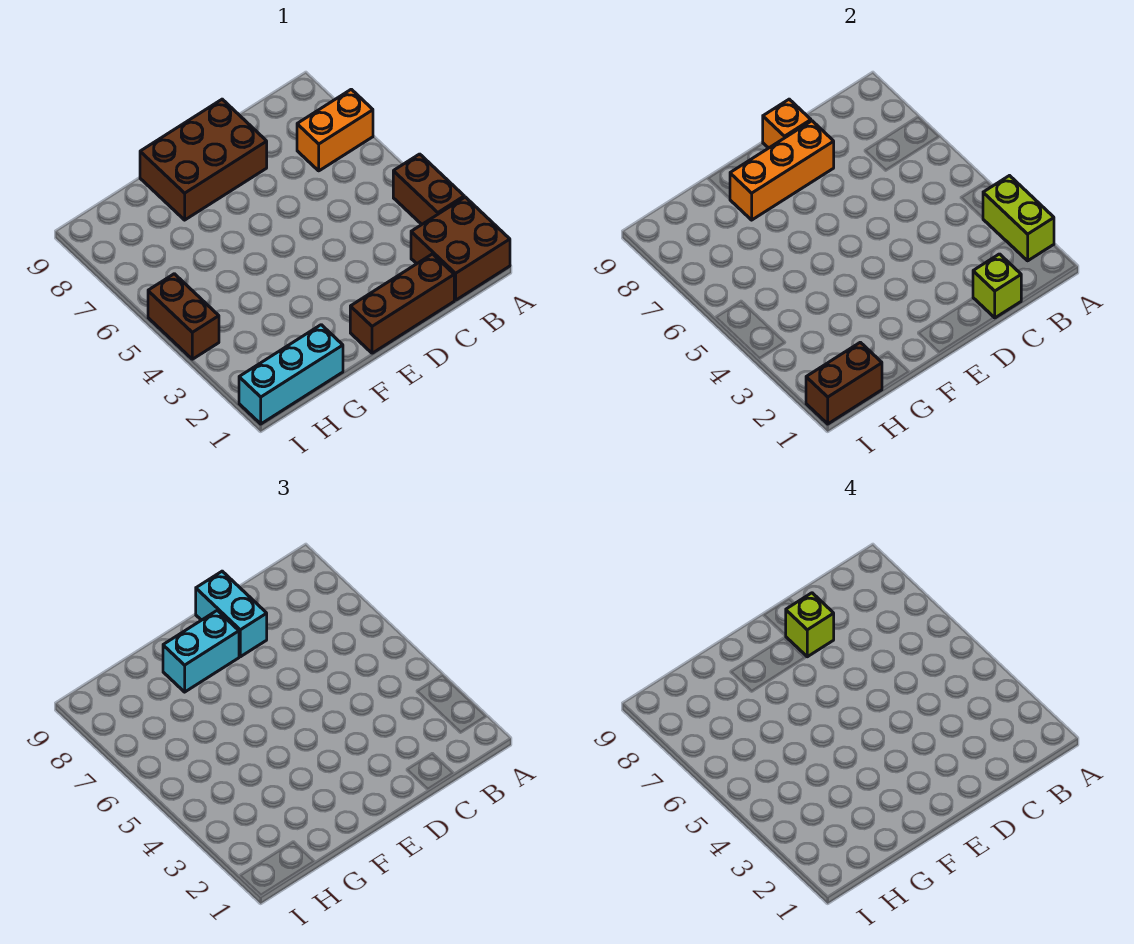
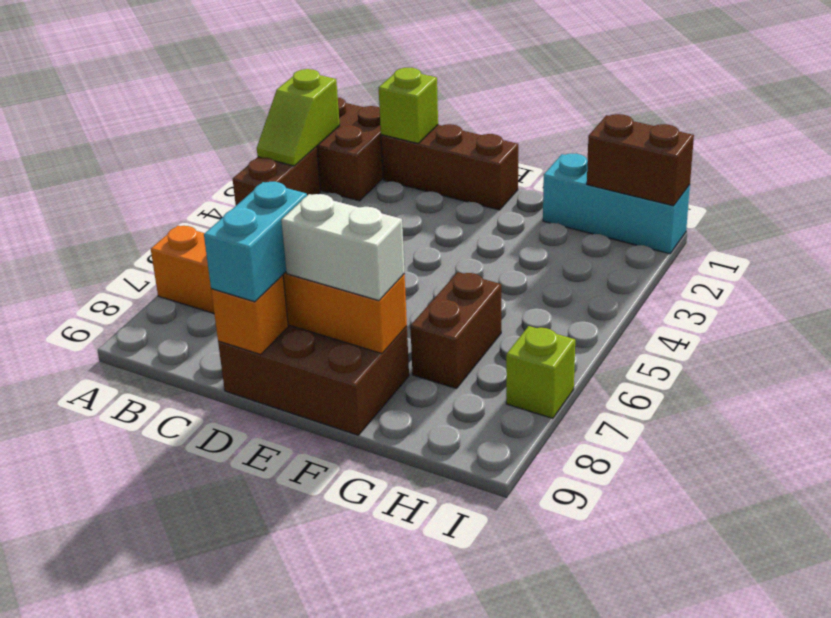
lime brick A2:A3 level 2 -> lime slope A2:A3 level 2 top 2
lime brick D8 level 4 -> lime brick I7 level 1
cyan brick E8:F8 level 3 -> white brick E8:F8 level 3
brown brick I4:I5 level 1 -> brown brick G6:G7 level 1

